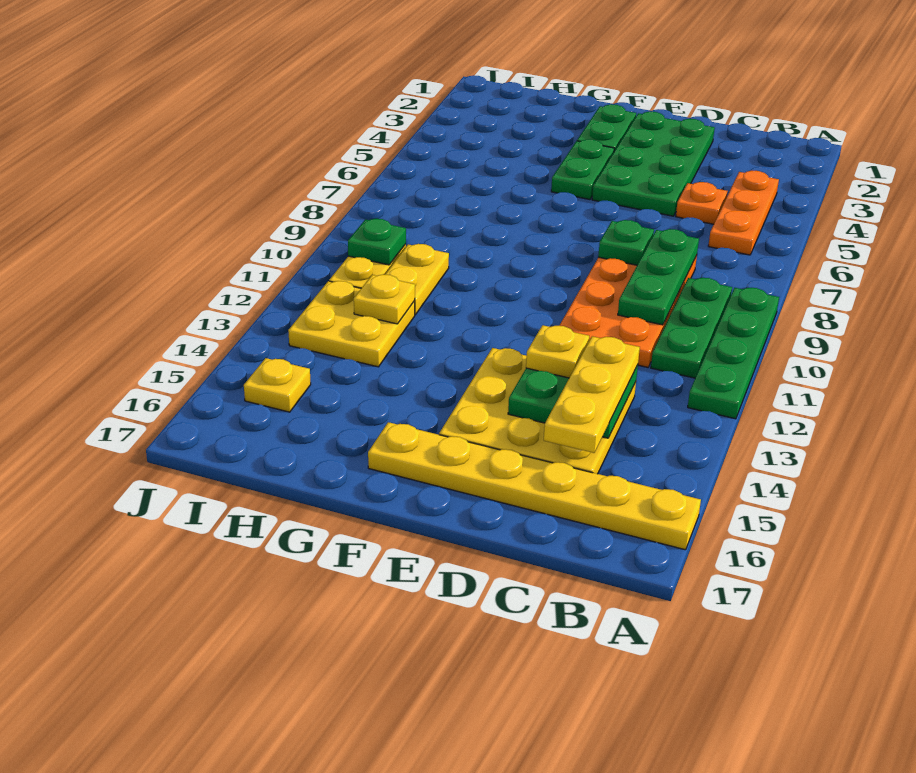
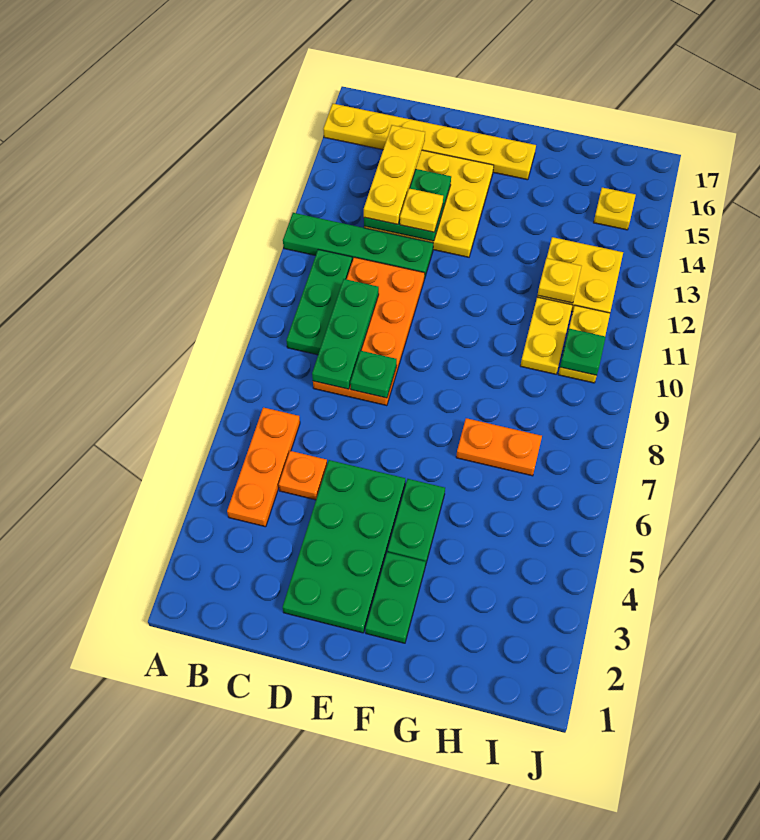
green plate A9:A12 level 1 -> green plate A12:D12 level 1
none -> orange plate G7:H7 level 1

